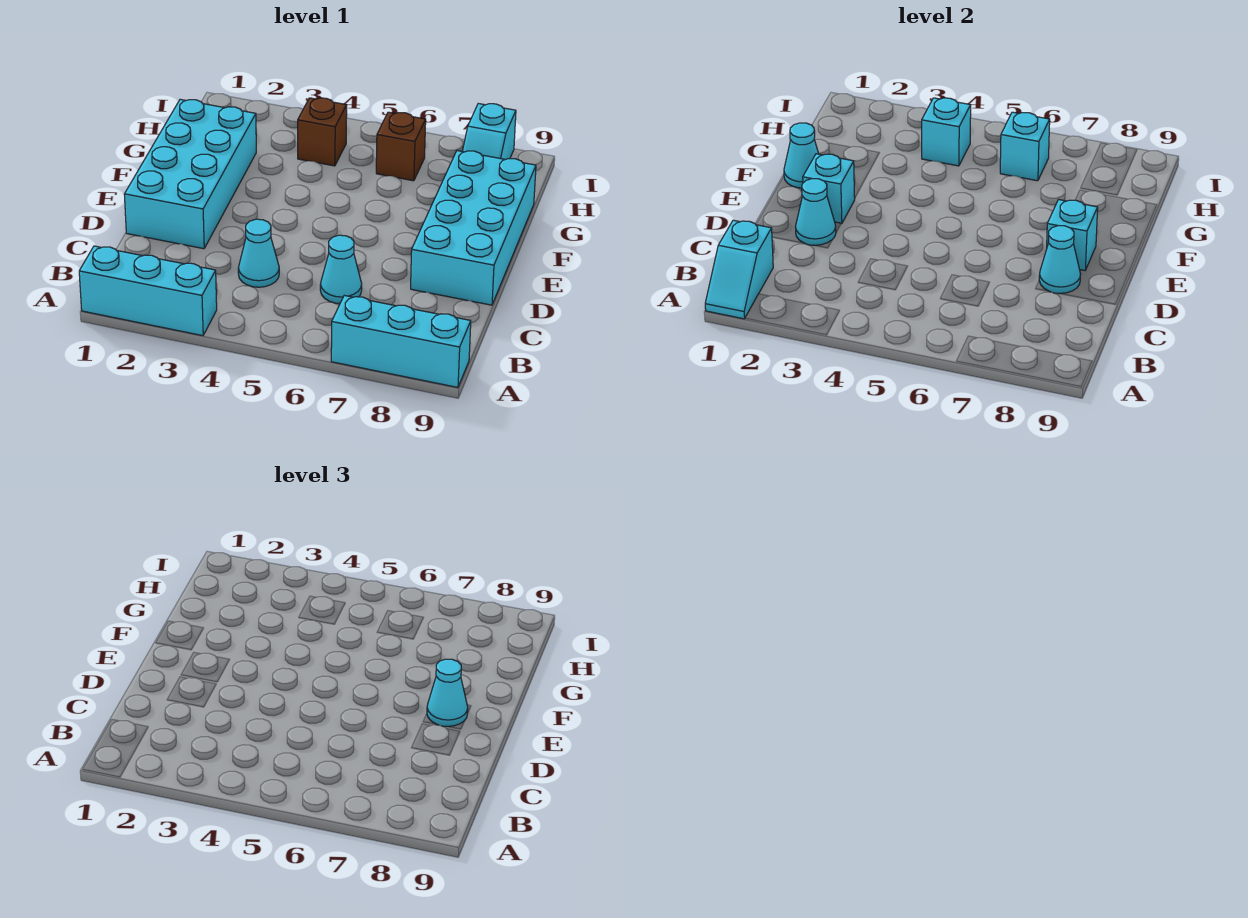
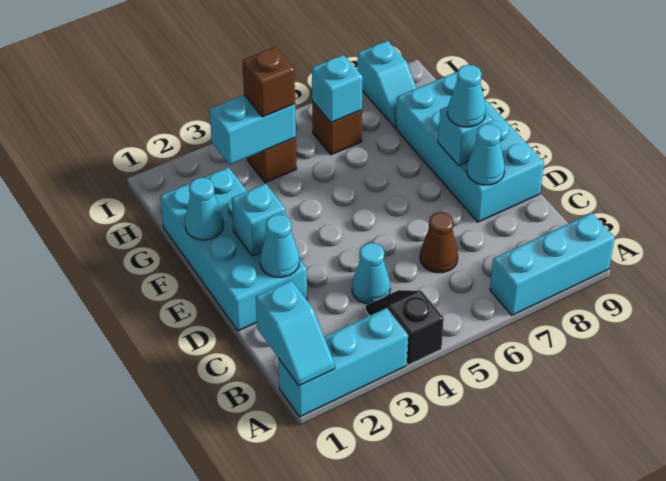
none -> black slope A4:B4 level 1 top A
cyan cone C6 level 1 -> brown cone C6 level 1
cyan brick H4 level 2 -> cyan brick H3:H4 level 2
none -> brown brick H4 level 3

